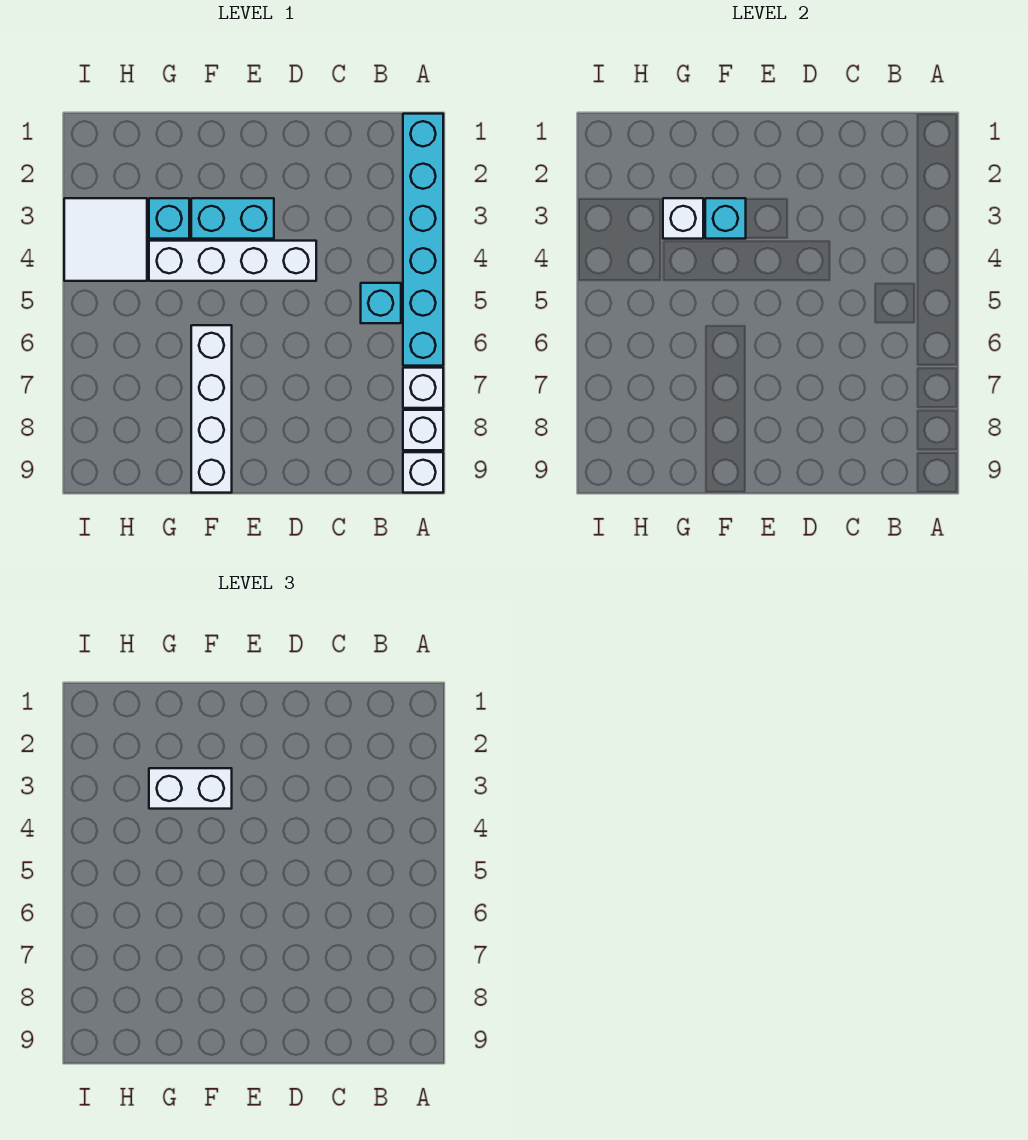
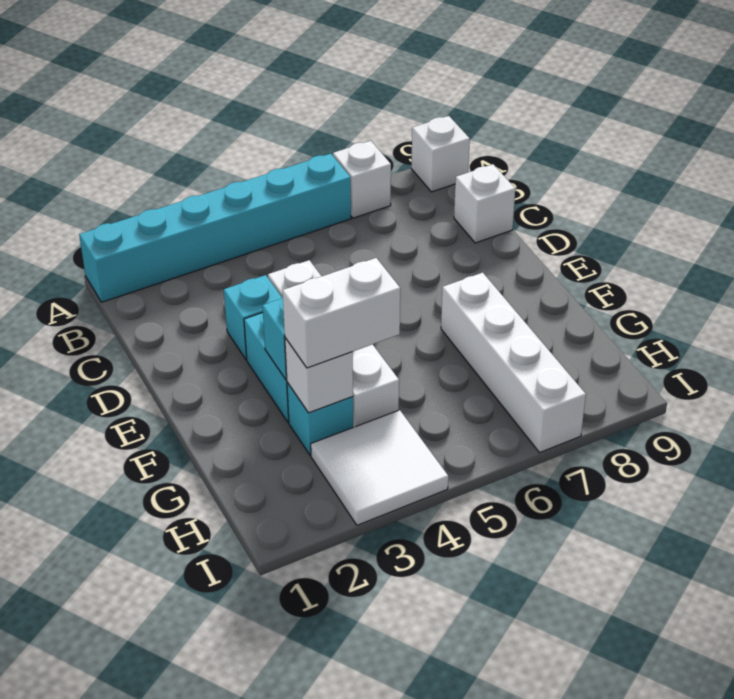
white brick A8 level 1 -> white brick C9 level 1
cyan brick B5 level 1 -> cyan brick D3 level 1
white brick F3:G3 level 3 -> white brick G3:G4 level 3
white brick F6:F9 level 1 -> white brick F7:I7 level 1

